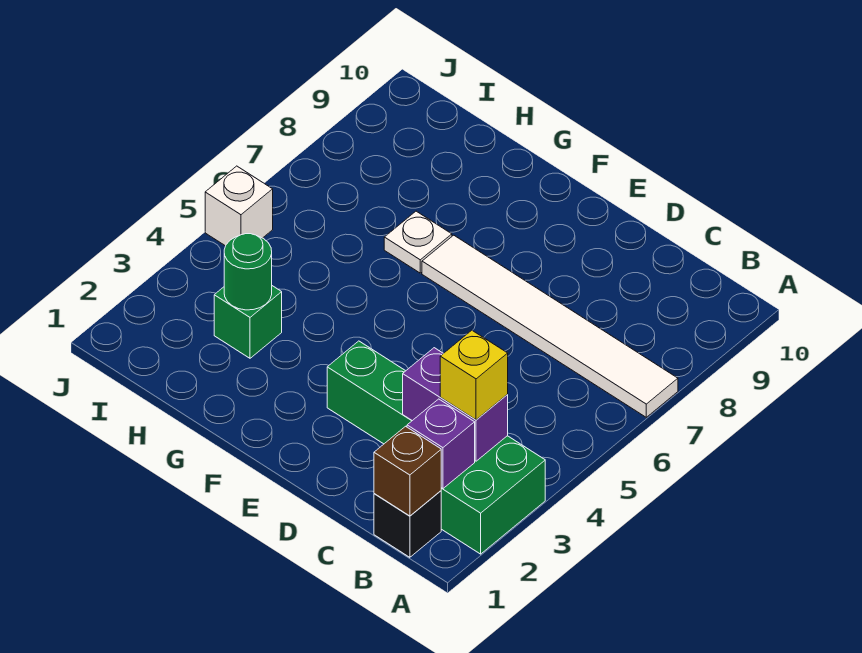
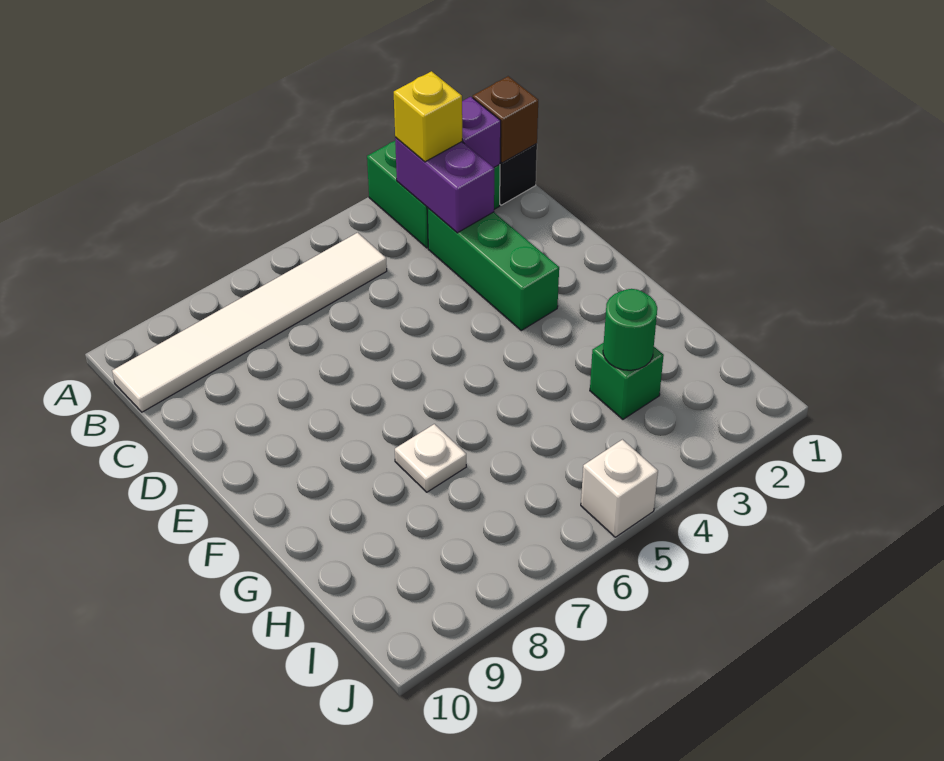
white tile A7:F7 level 1 -> white tile B5:B10 level 1

